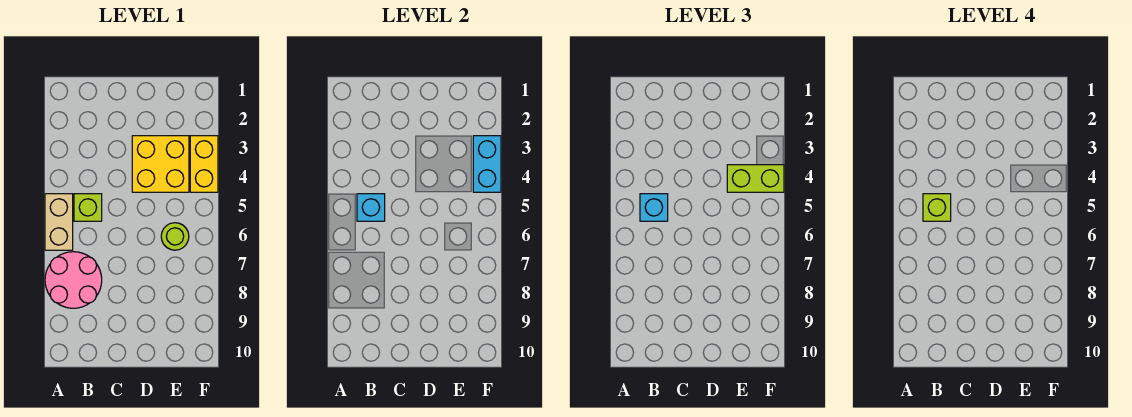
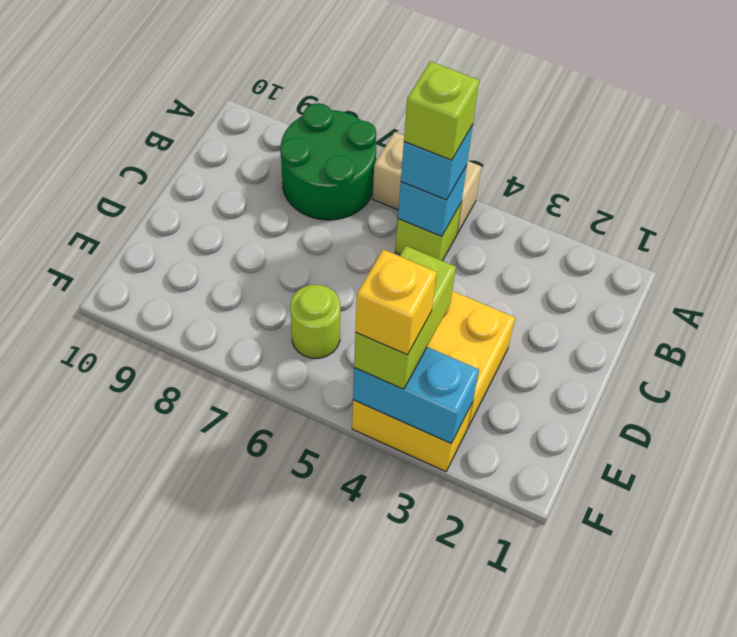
pink round brick A7:B8 level 1 -> green round brick A7:B8 level 1
none -> yellow brick F4 level 4

